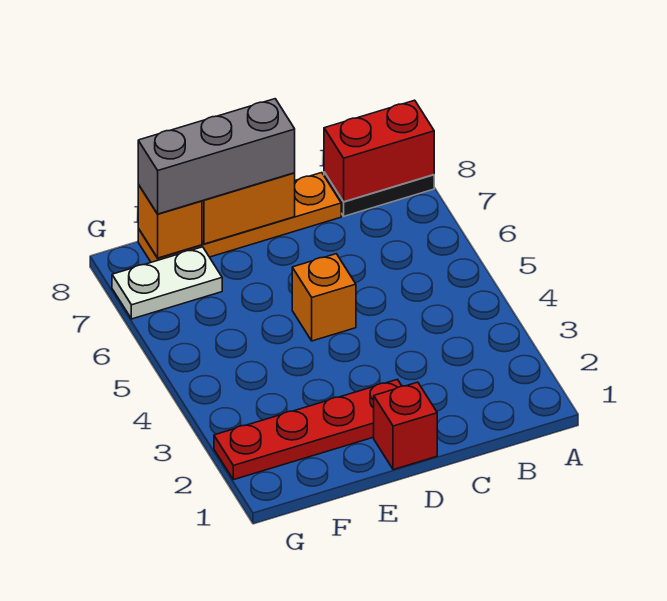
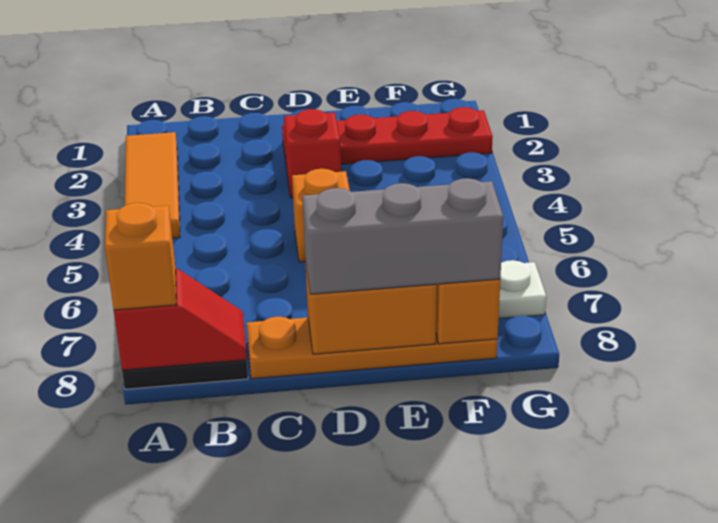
none -> orange tile A2:A4 level 1
red brick A8:B8 level 2 -> red slope A8:B8 level 2 top A
none -> orange brick A8 level 3
red brick D1 level 1 -> red brick D3 level 1

